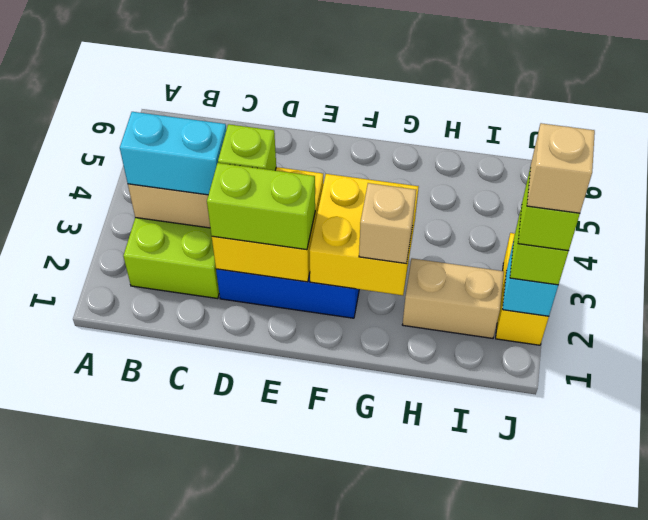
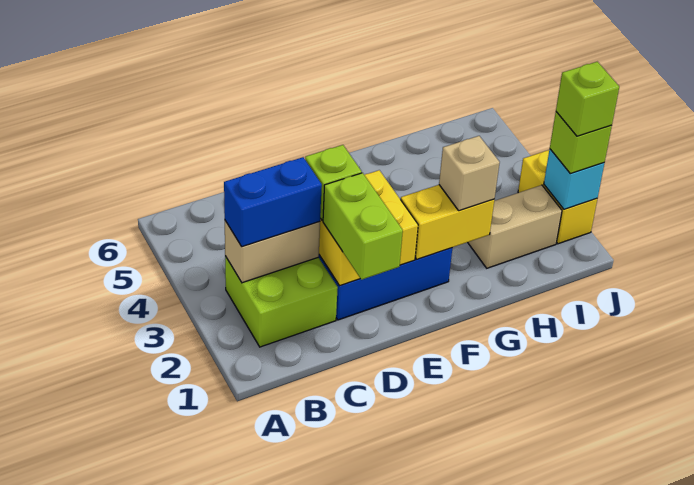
cyan brick B3:C3 level 3 -> blue brick B3:C3 level 3
lime brick D2:E2 level 3 -> lime brick D1:D2 level 3
yellow brick F2:G3 level 2 -> yellow brick F2:G2 level 2
tan brick J2 level 5 -> none

